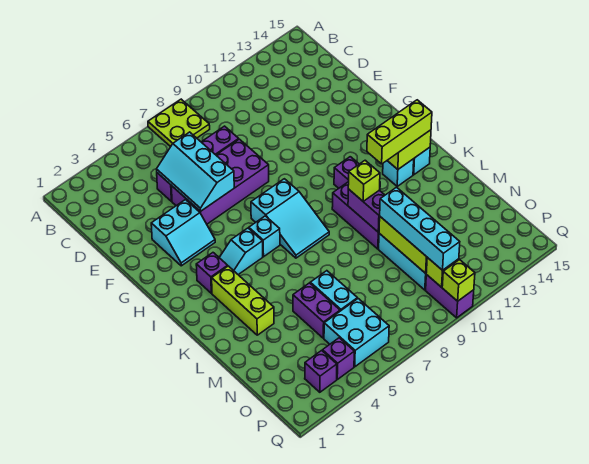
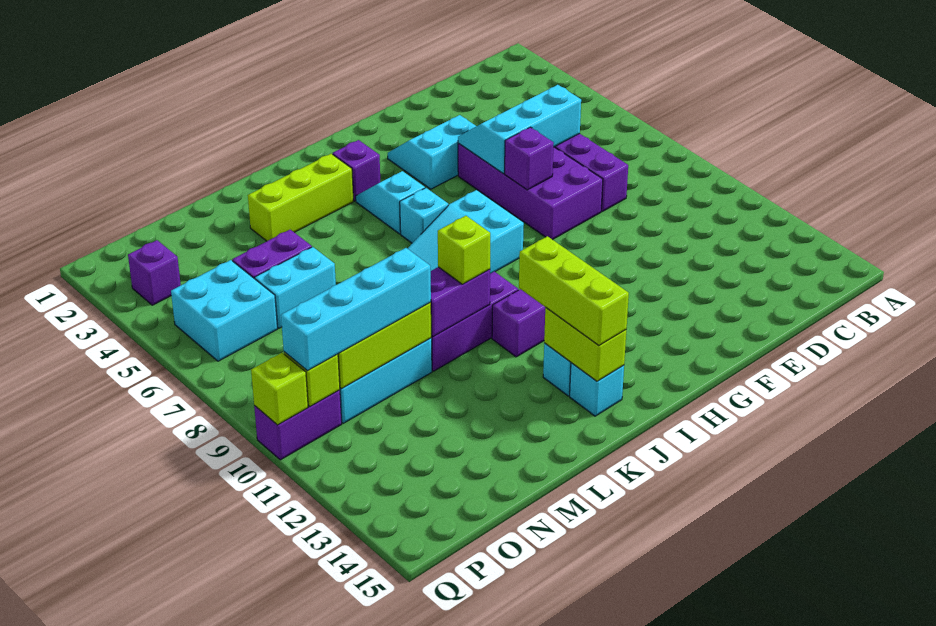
lime plate A7:B8 level 1 -> none
cyan slope F3:G4 level 1 top F -> cyan slope F3:G4 level 1 top 4
purple brick P4 level 1 -> purple brick F7 level 2

